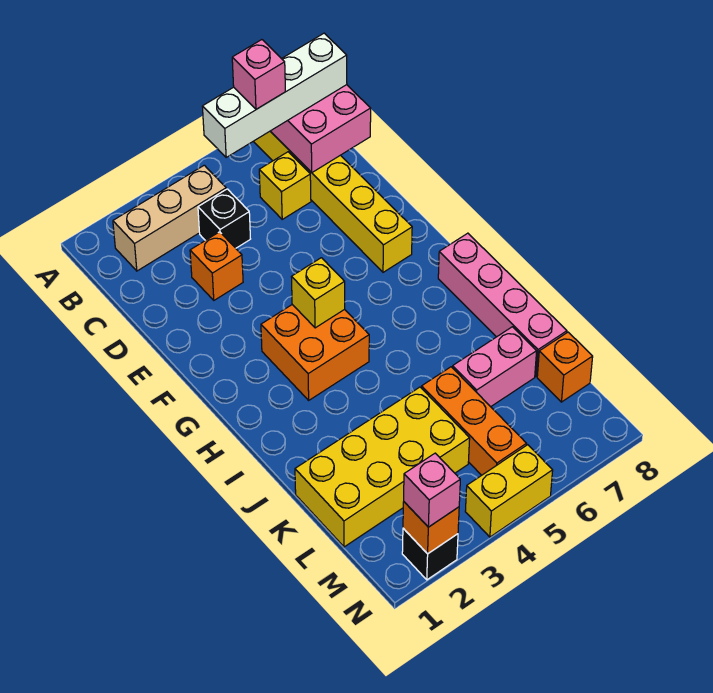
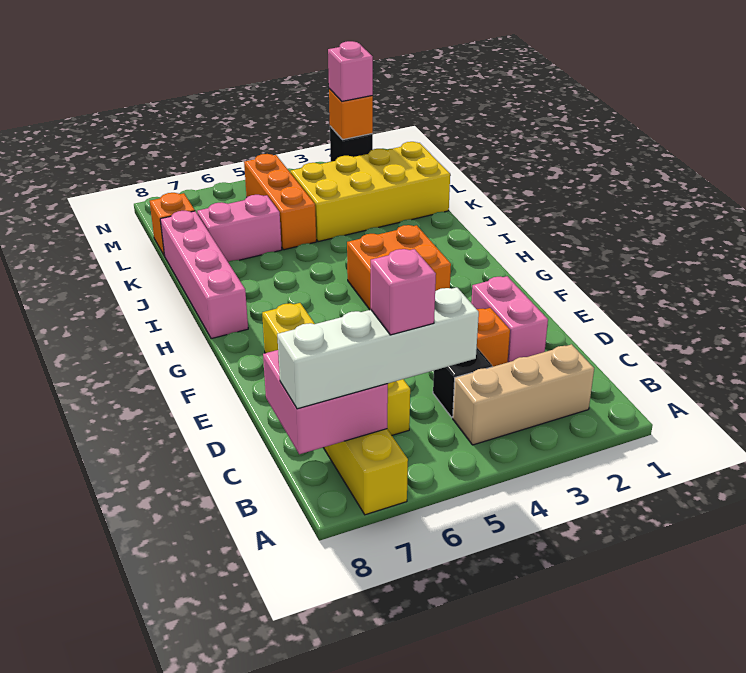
none -> pink brick D2:E2 level 1
yellow brick G4 level 2 -> none
yellow brick N4:N5 level 1 -> none

